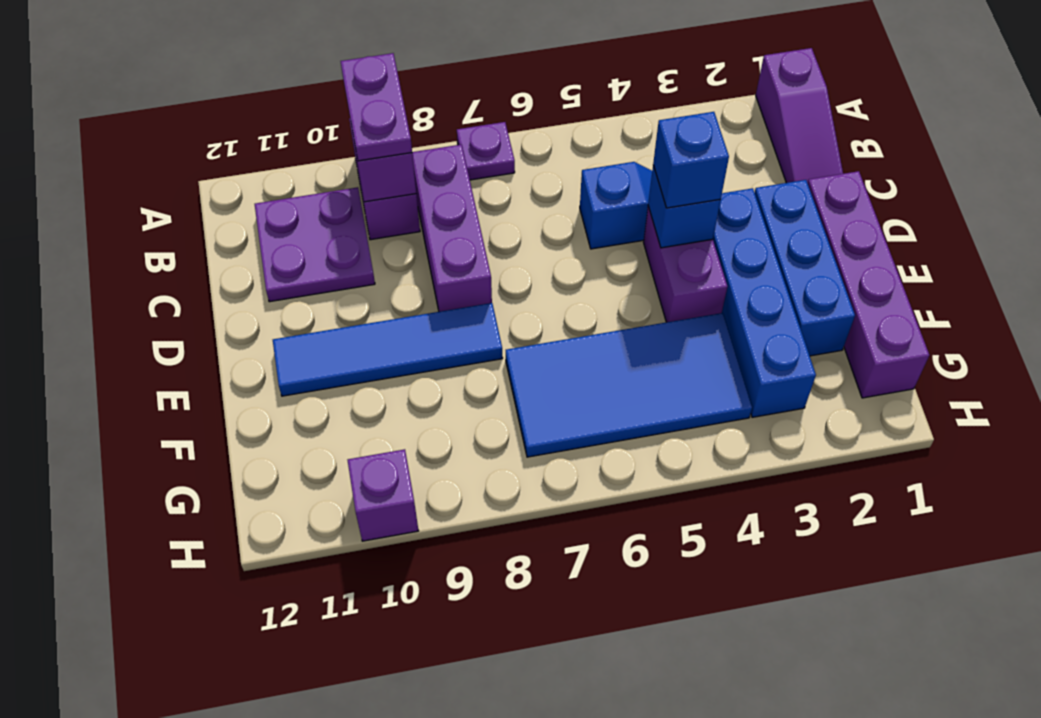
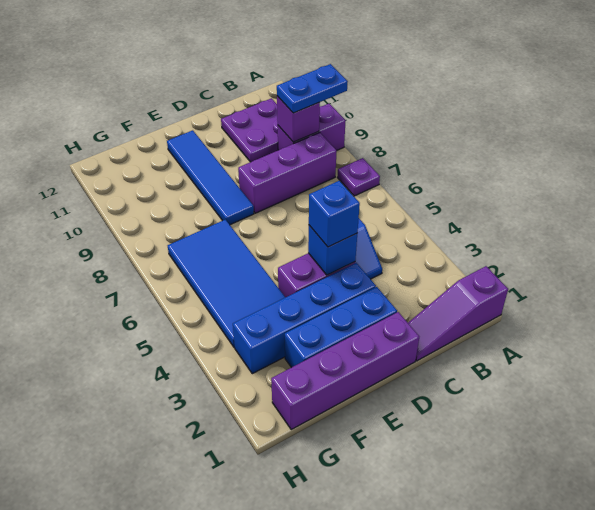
purple plate A9:B9 level 3 -> blue plate A9:B9 level 3
purple brick H10 level 1 -> none

